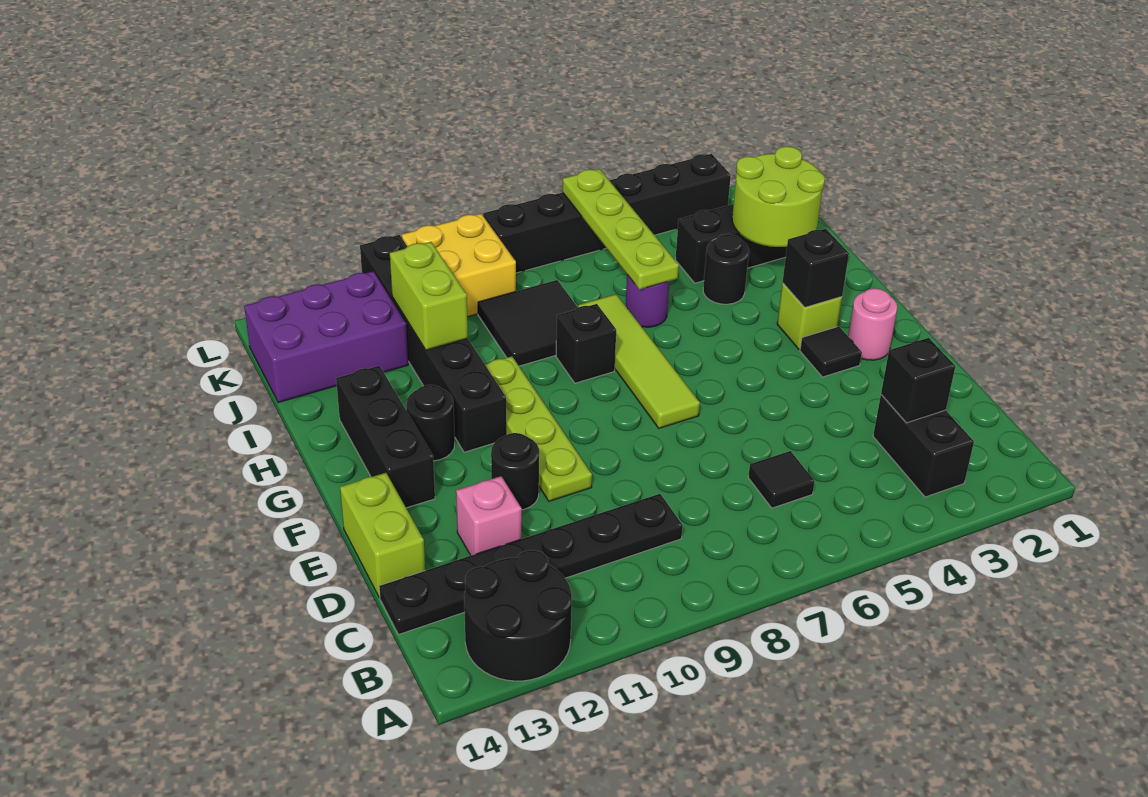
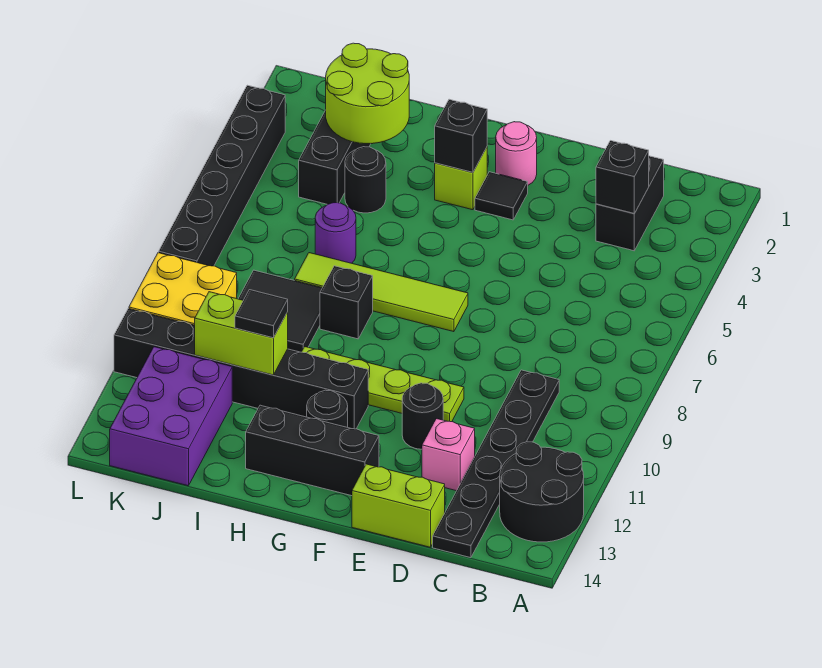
black brick B3:C3 level 1 -> black brick C2:C3 level 1
black tile C6 level 1 -> black tile I11 level 3
lime plate I6:L6 level 2 -> none

